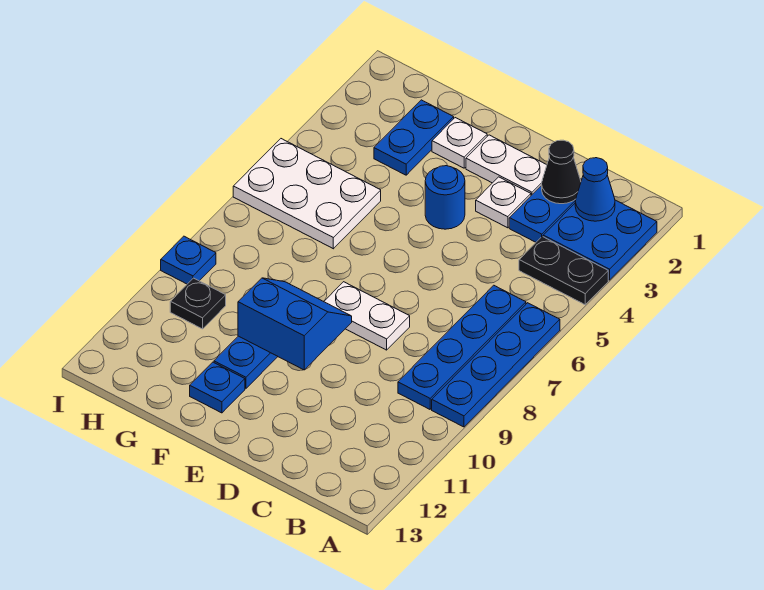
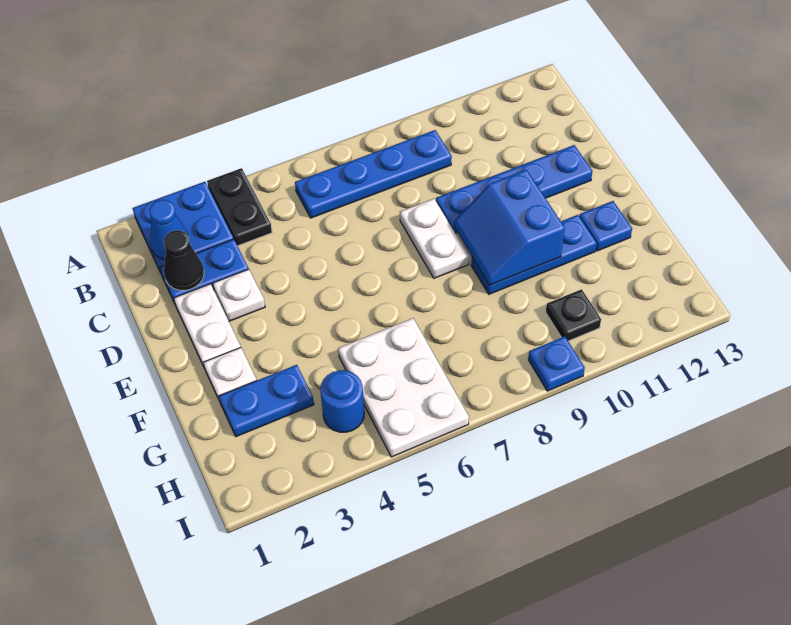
blue plate A6:A9 level 1 -> blue plate D9:D12 level 1
blue round brick E4 level 1 -> blue round brick H4 level 1

